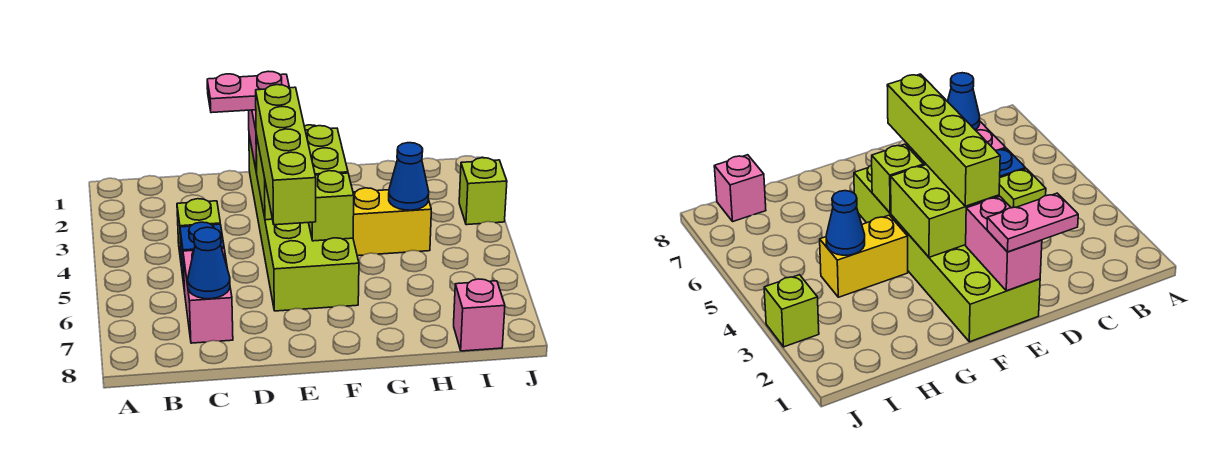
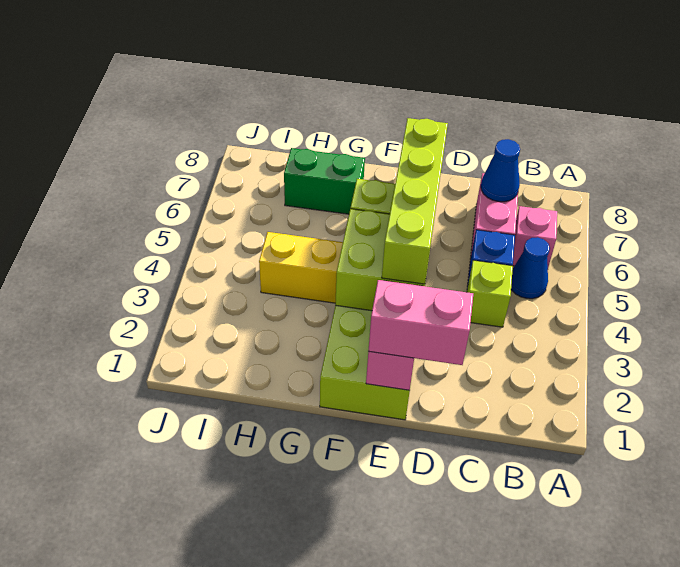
pink plate D1:E1 level 3 -> pink brick D1:E1 level 3
none -> green brick G7:H7 level 1
blue cone H4 level 2 -> blue cone B5 level 1
pink brick I8 level 1 -> pink brick B6 level 1
lime brick J3 level 1 -> none

